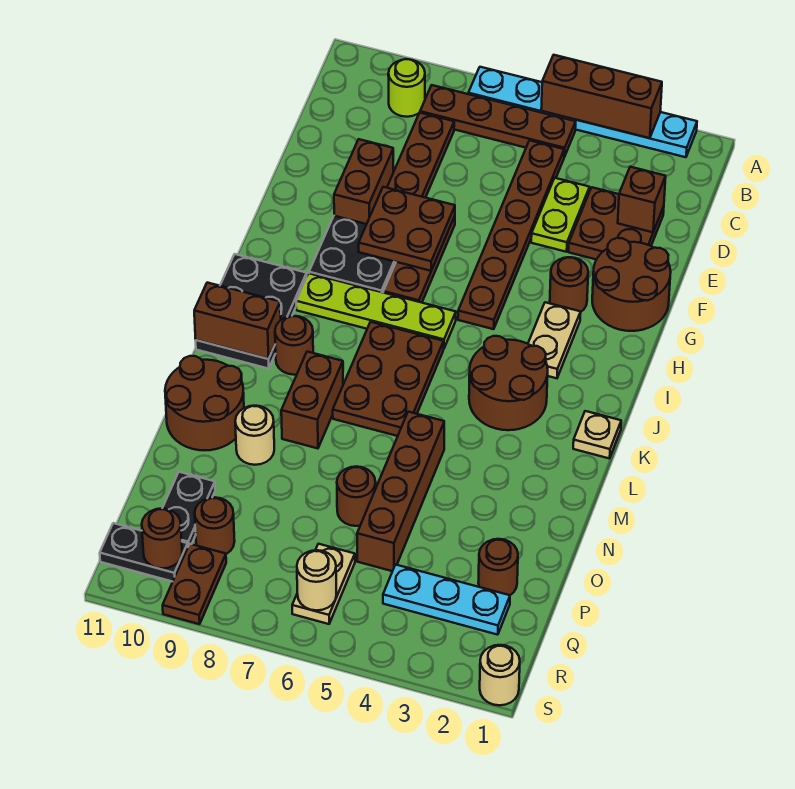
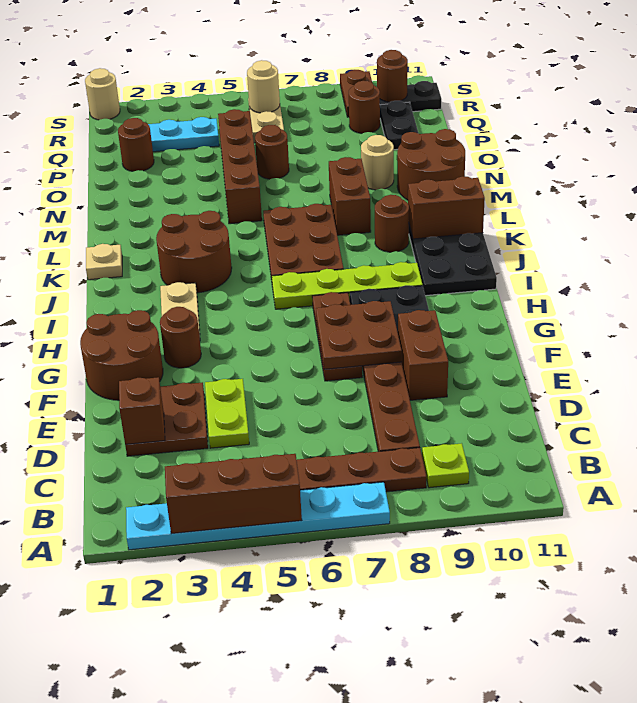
lime round brick B9 level 1 -> lime plate B9 level 1
brown plate C5:H5 level 1 -> none

